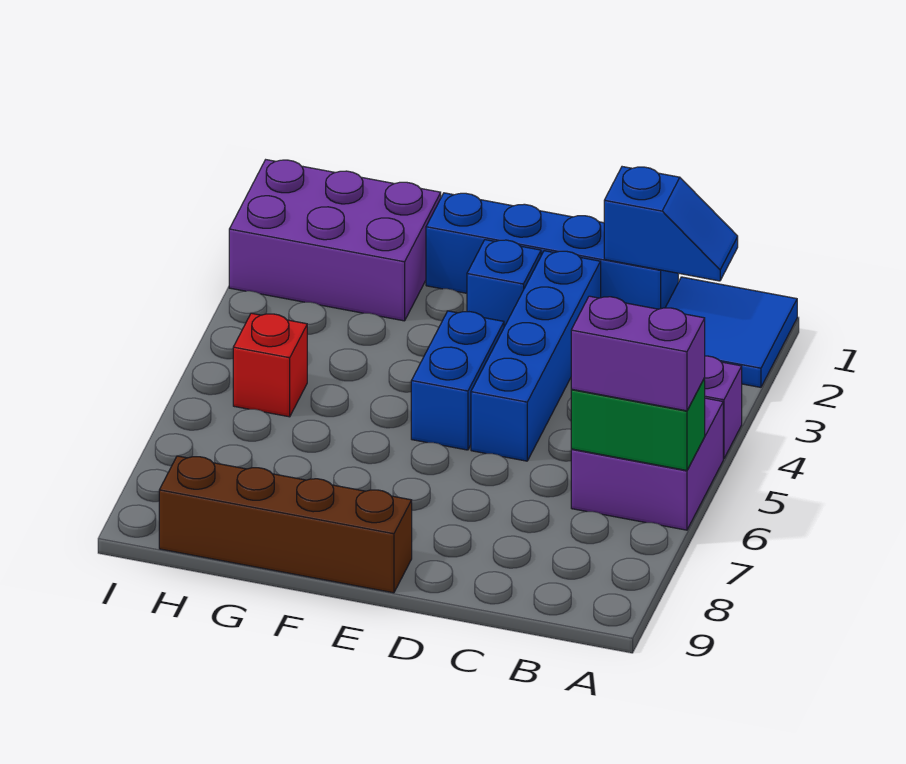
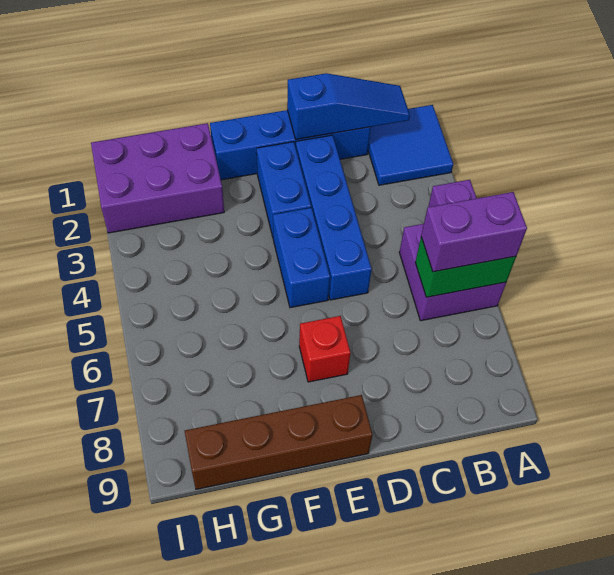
blue slope B1:C1 level 2 top C -> blue slope B1:D1 level 2 top D
blue brick E2 level 1 -> blue brick E2:E3 level 1
red brick H5 level 1 -> red brick E7 level 1

